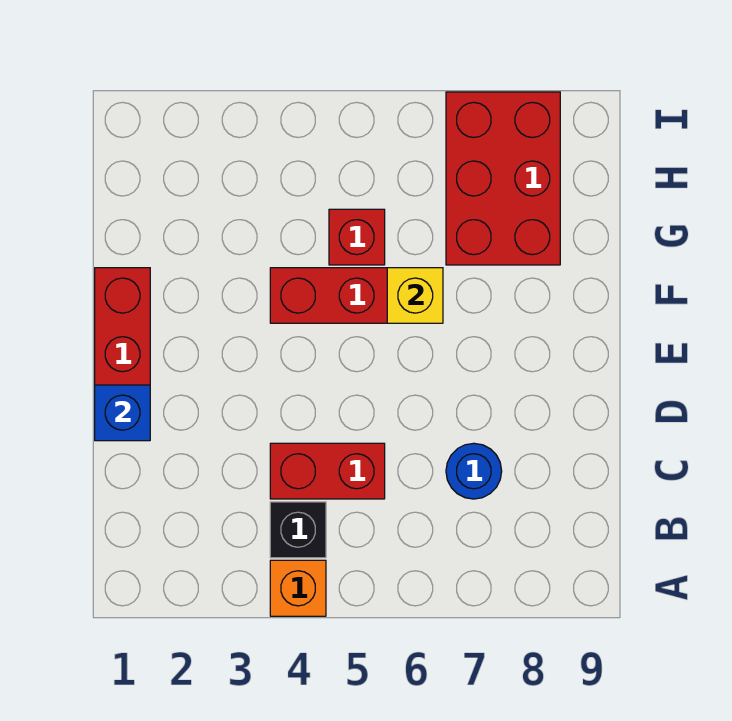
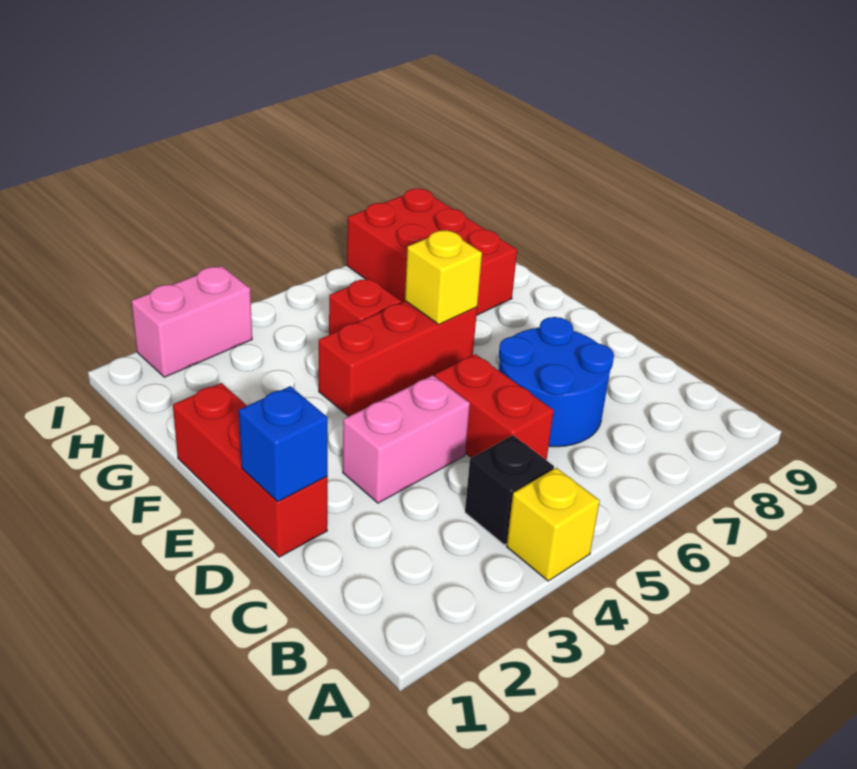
orange brick A4 level 1 -> yellow brick A4 level 1
red brick C4:C5 level 1 -> red brick C5:D5 level 1
blue round brick C7 level 1 -> blue round brick C6:D7 level 1
none -> pink brick D3:D4 level 1
none -> pink brick I2:I3 level 1

